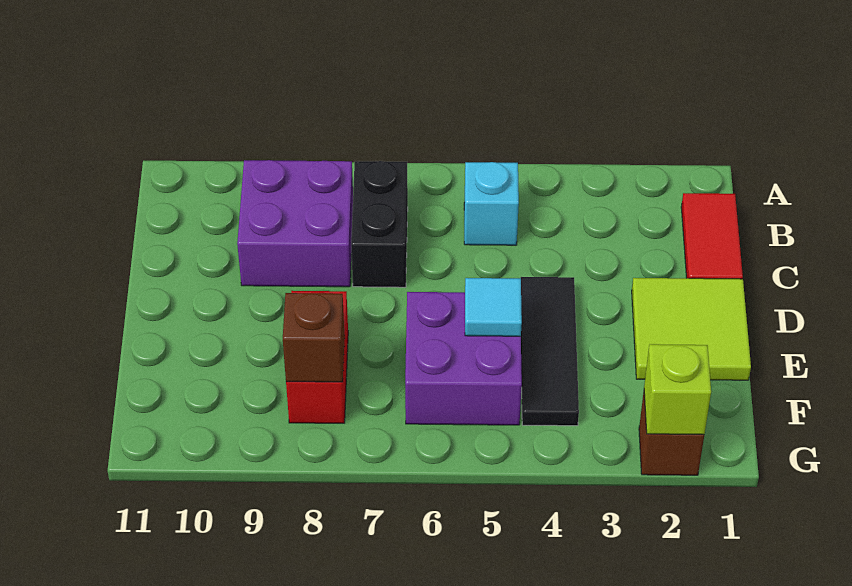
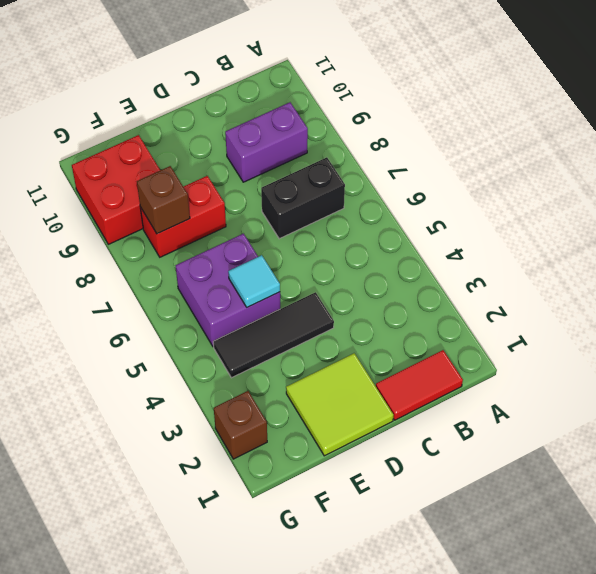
cyan brick B5 level 1 -> none
purple brick B8:C9 level 1 -> purple brick B9:C9 level 1
none -> red brick F9:G10 level 1
lime brick G2 level 2 -> none

